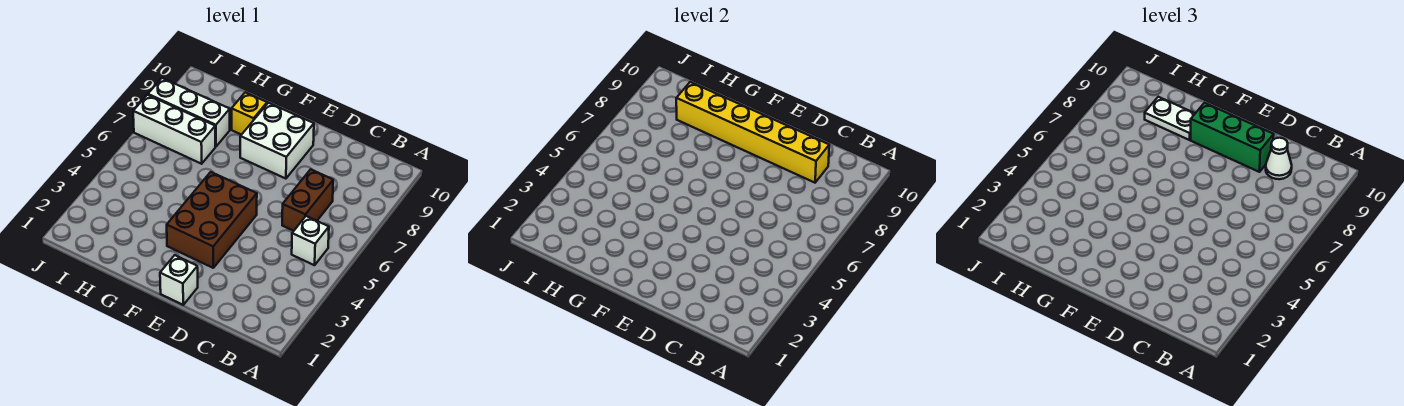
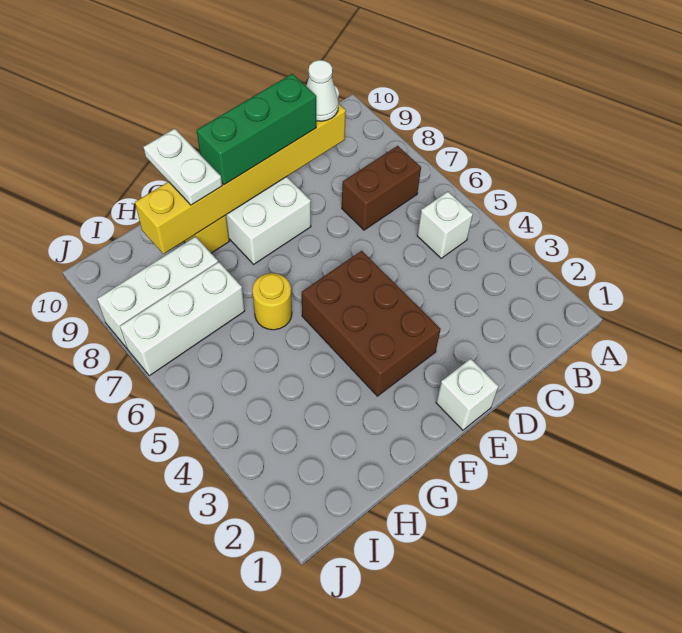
brown brick C6:C7 level 1 -> brown brick B7:C7 level 1
none -> yellow round brick G6 level 1
white plate G9:H9 level 3 -> white plate G9:G10 level 3

